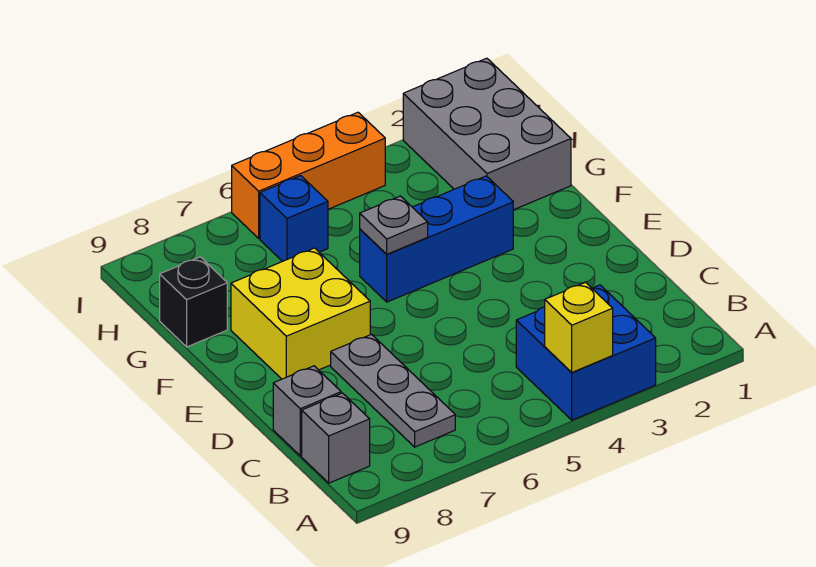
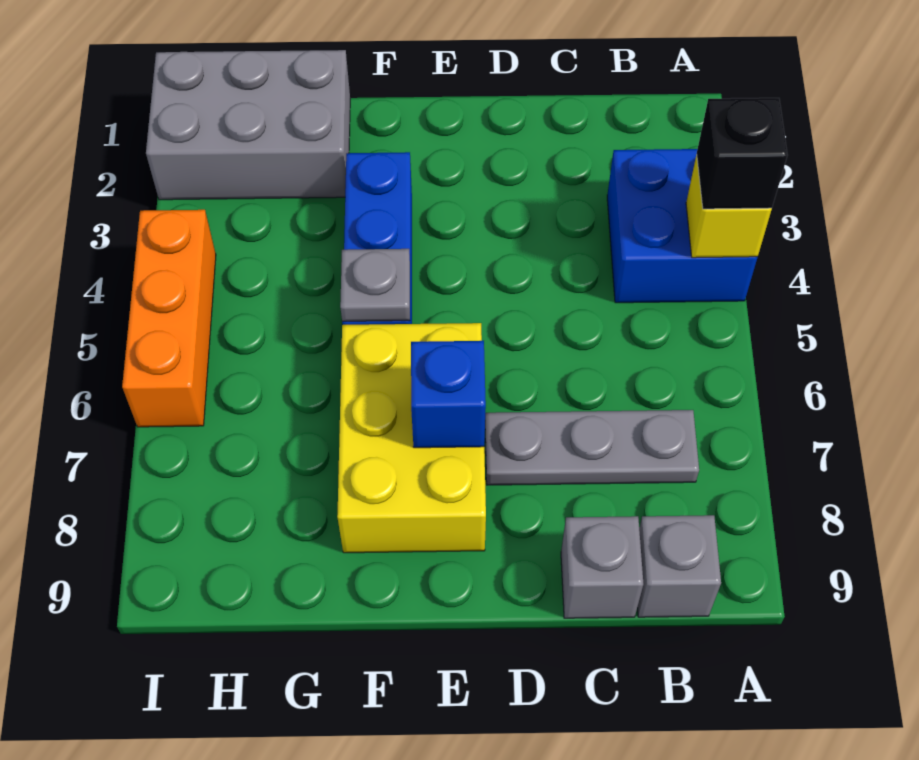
yellow brick E7:F8 level 1 -> yellow brick E6:F8 level 1
black brick G9 level 1 -> black brick A4 level 3
blue brick H6 level 1 -> blue brick E7 level 2

